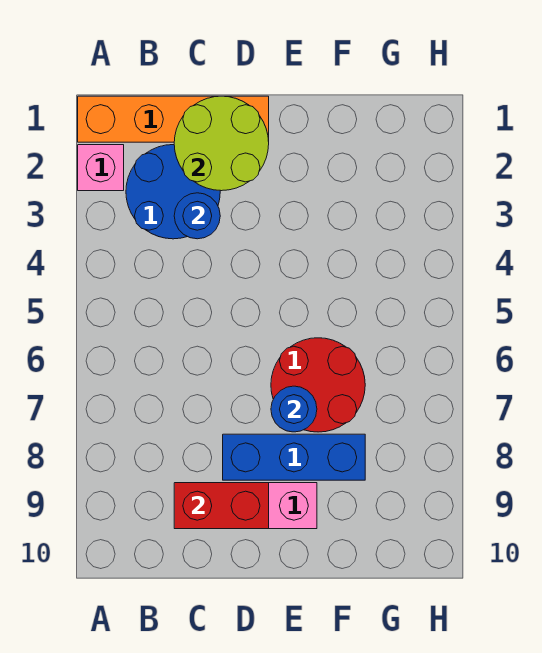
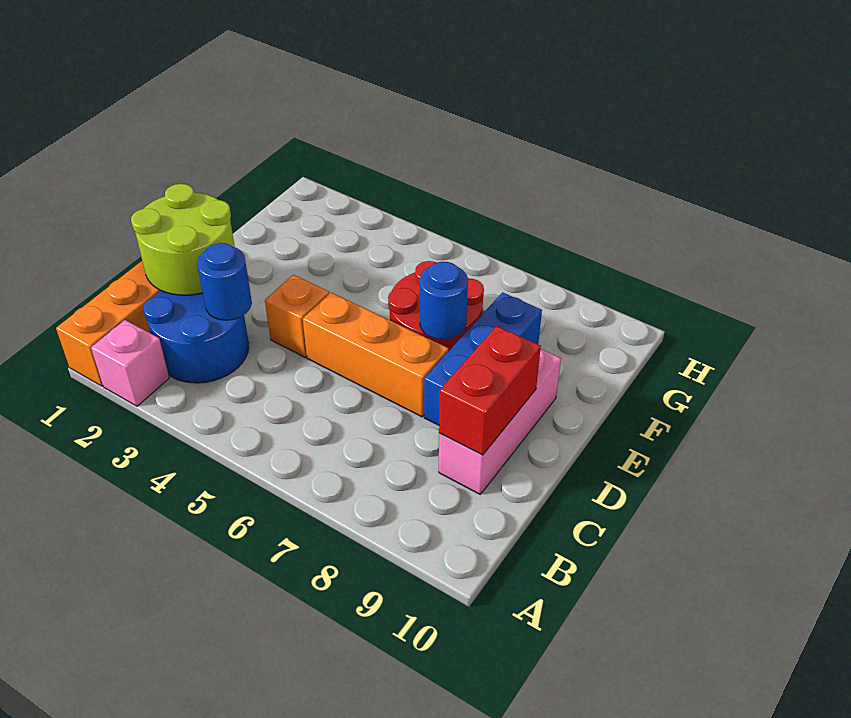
none -> orange brick D4 level 1
none -> orange brick D5:D7 level 1

